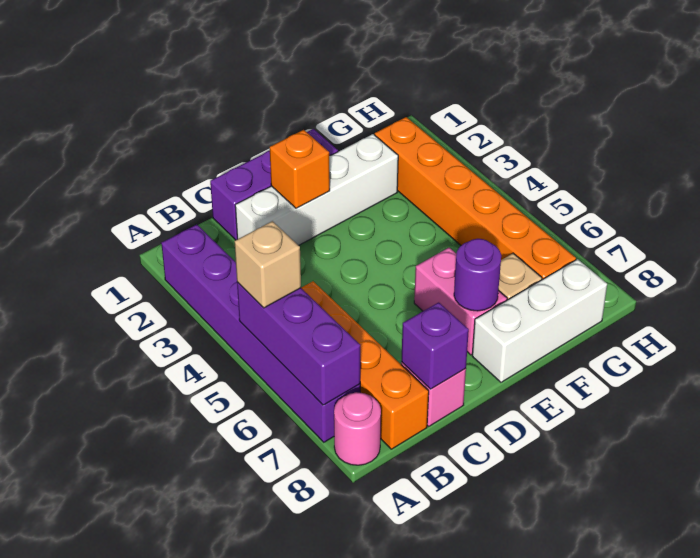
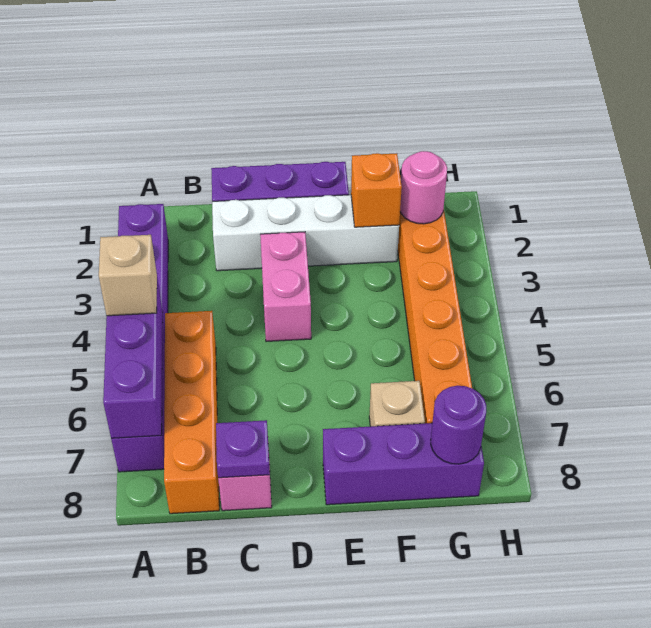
pink round brick A8 level 1 -> pink round brick G2 level 2
purple brick C8 level 2 -> purple plate C8 level 2
orange brick D2 level 2 -> orange brick F2 level 2
pink brick E6:E7 level 1 -> pink brick D3:D4 level 1
purple round brick E7 level 2 -> purple round brick G8 level 2
white brick E8:G8 level 1 -> purple brick E8:G8 level 1

